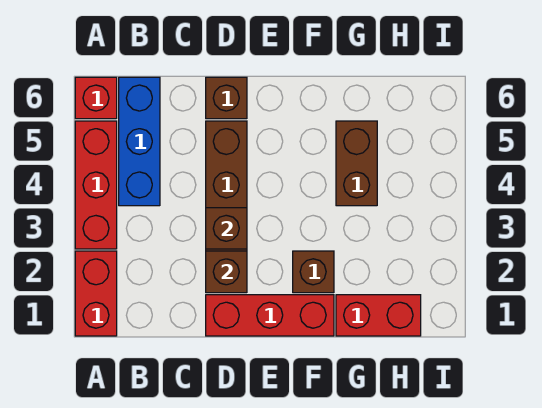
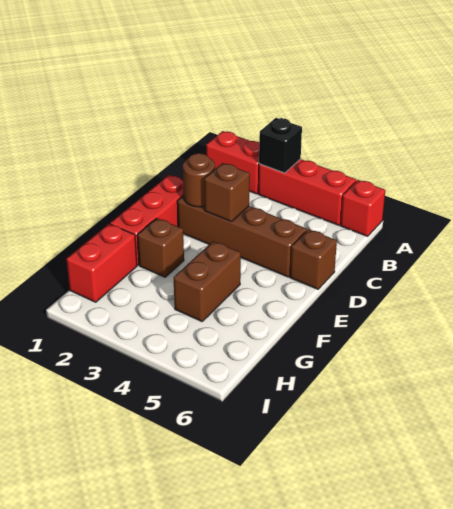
none -> black brick A3 level 2
blue brick B4:B6 level 1 -> none
brown brick D2 level 2 -> brown round brick D2 level 2
brown brick G4:G5 level 1 -> brown brick F4:G4 level 1

